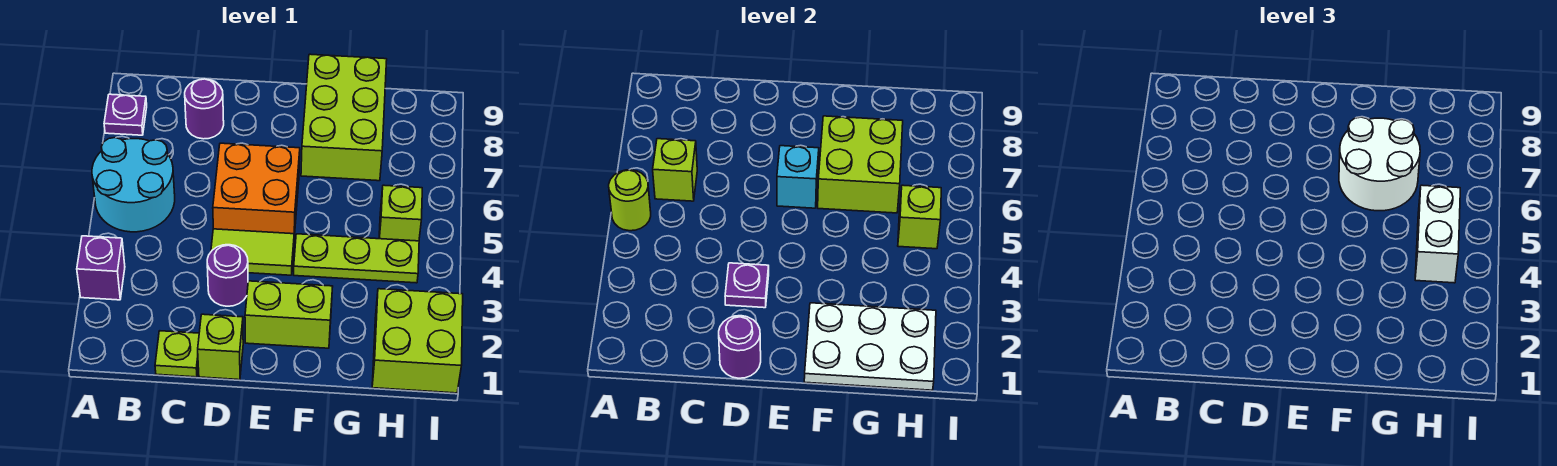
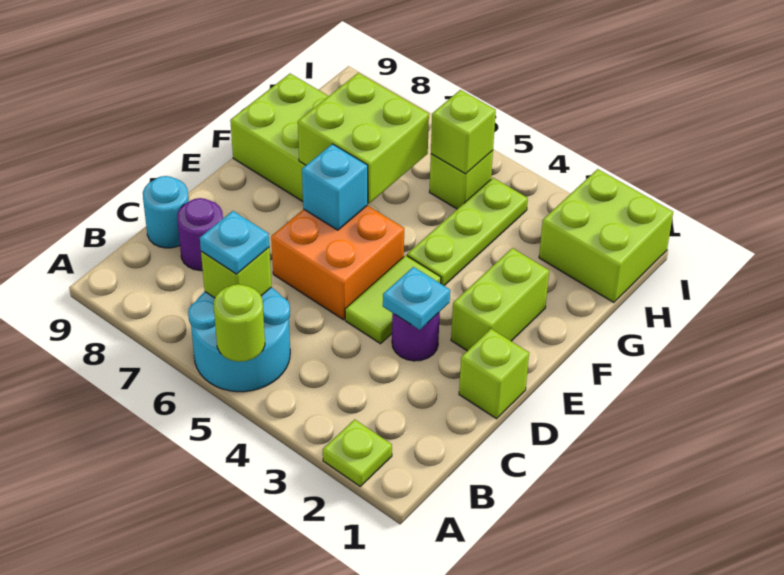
purple brick A3 level 1 -> none
purple plate A8 level 1 -> none
none -> cyan plate B6 level 3
lime plate C1 level 1 -> lime plate A2 level 1
none -> cyan round brick C9 level 1
purple round brick D1 level 2 -> none
purple plate D3 level 2 -> cyan plate D3 level 2
white plate F1:H2 level 2 -> none
white round brick F6:G7 level 3 -> none
white brick H4:H5 level 3 -> none

